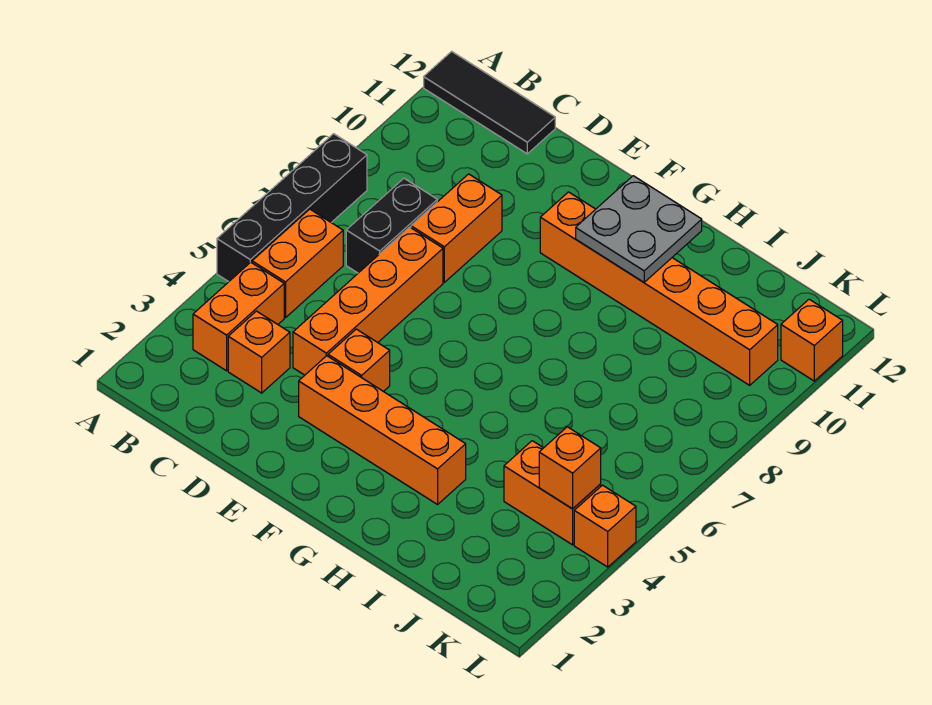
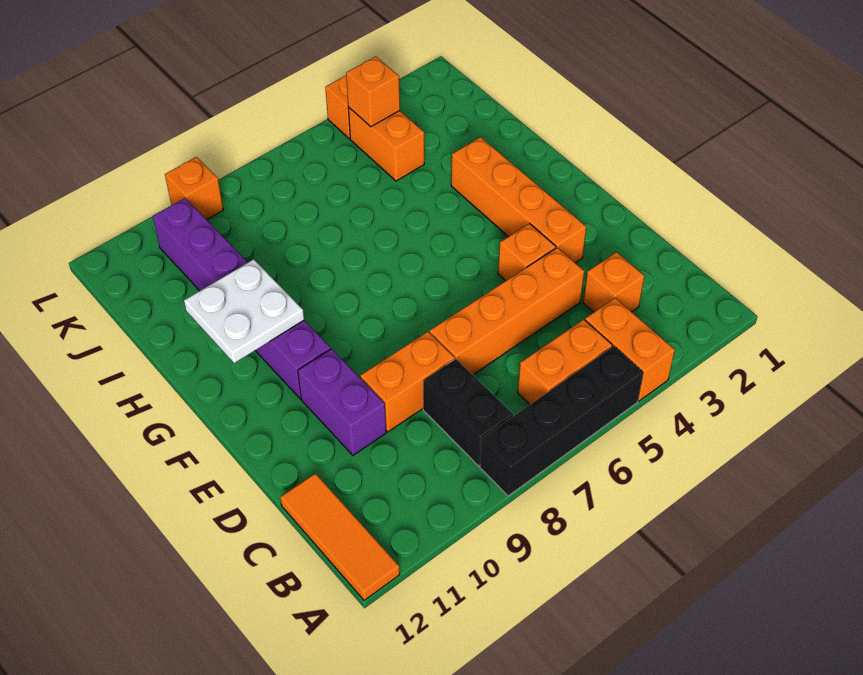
black tile A12:C12 level 1 -> orange tile A12:C12 level 1
orange brick B3:B4 level 1 -> orange brick A4:B4 level 1
black brick C7:C8 level 1 -> black brick B8:C8 level 1
none -> purple brick D10:E10 level 1
orange brick F10:K10 level 1 -> purple brick F10:K10 level 1
grey plate G10:H11 level 2 -> white plate G10:H11 level 2
orange brick L11 level 1 -> orange brick L9 level 1

